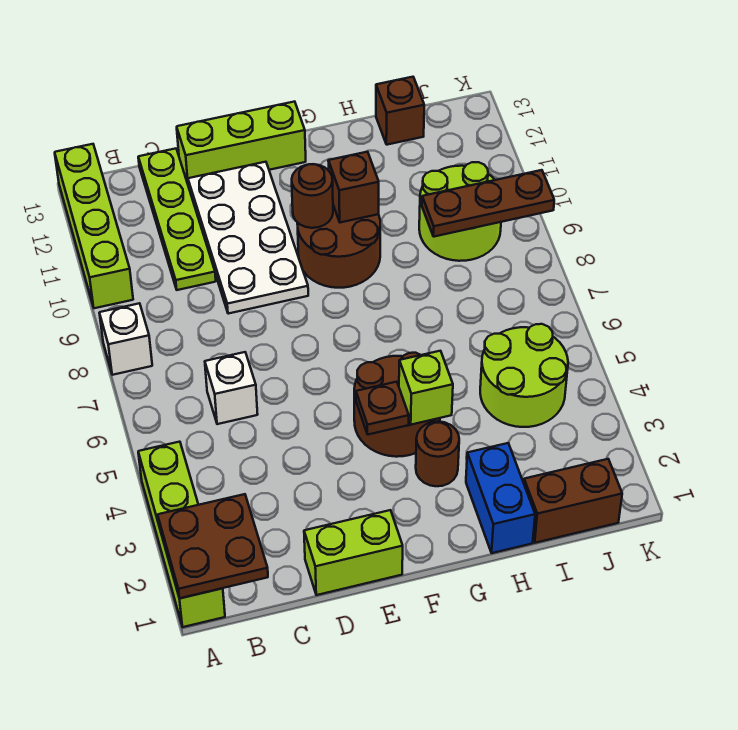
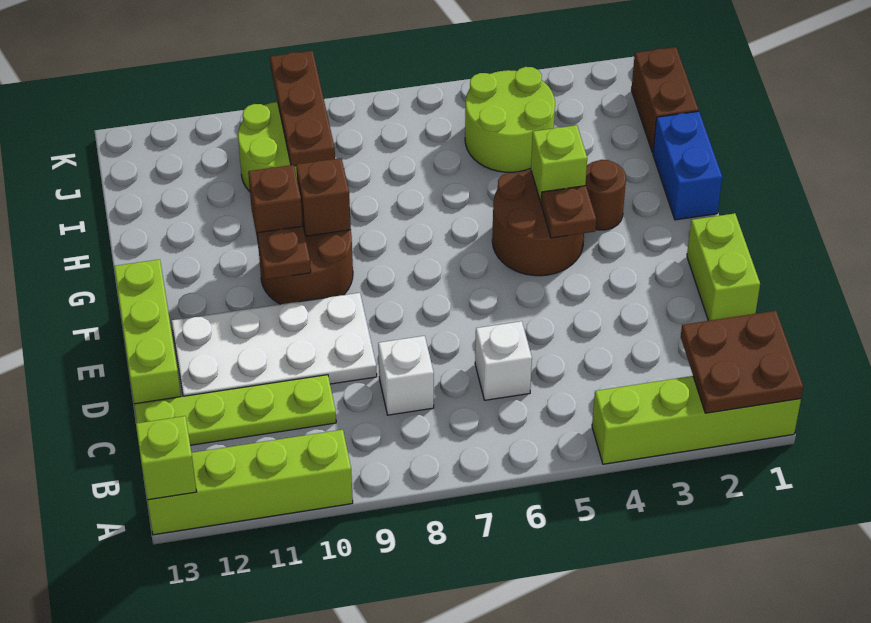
white brick A8 level 1 -> white brick C8 level 1
none -> lime brick A13 level 2
brown round brick F10 level 2 -> brown plate F10 level 2
blue brick H1:H2 level 1 -> blue brick G1:H1 level 1
brown brick I13 level 1 -> brown brick G9 level 2

